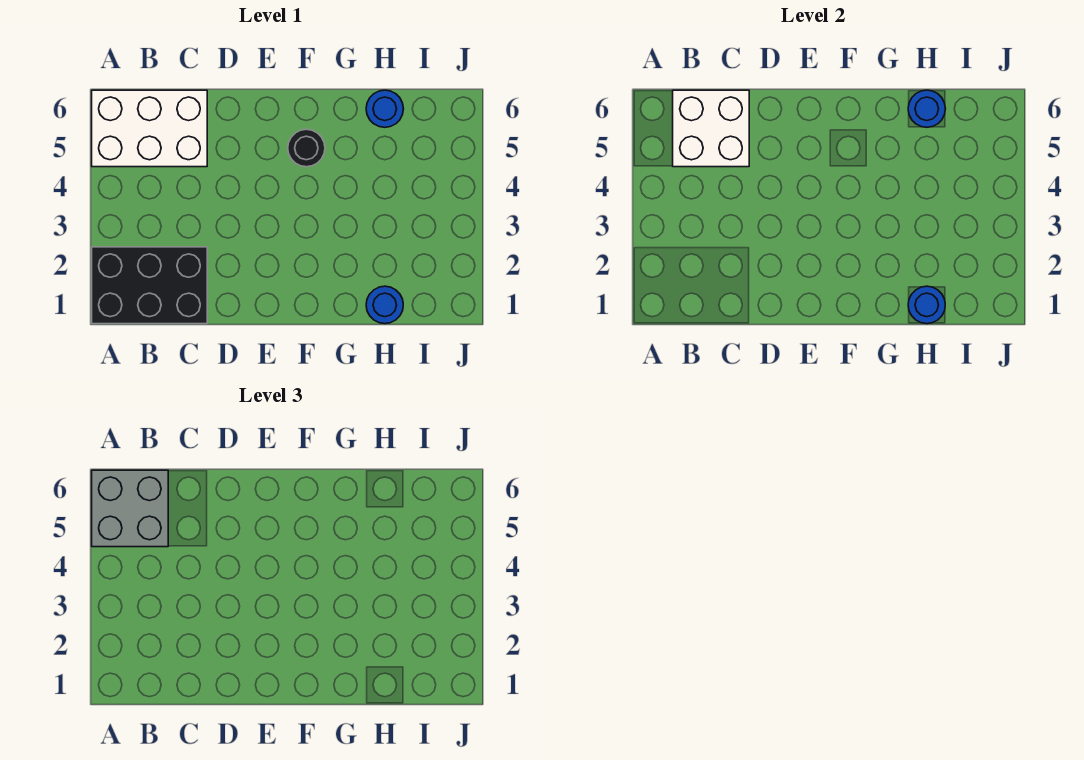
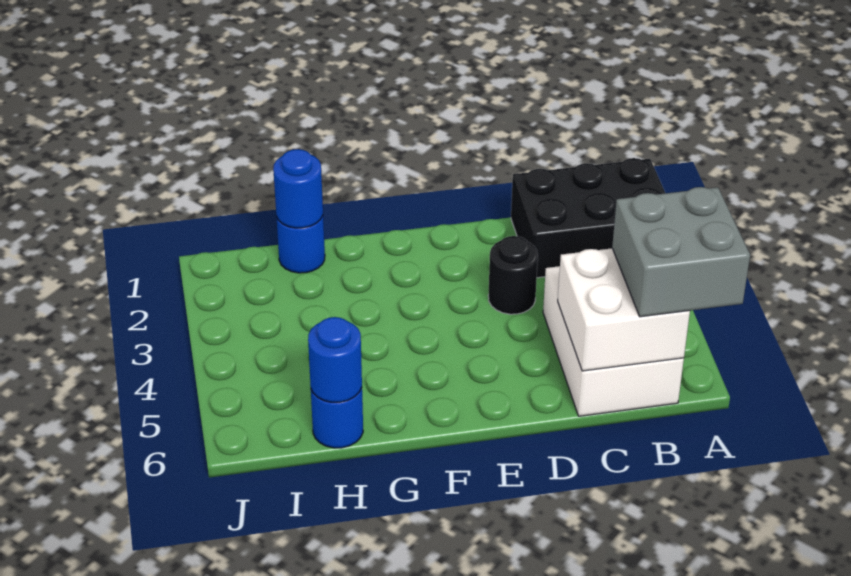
white brick A5:C6 level 1 -> white brick B4:C6 level 1
black round brick F5 level 1 -> black round brick D3 level 1

